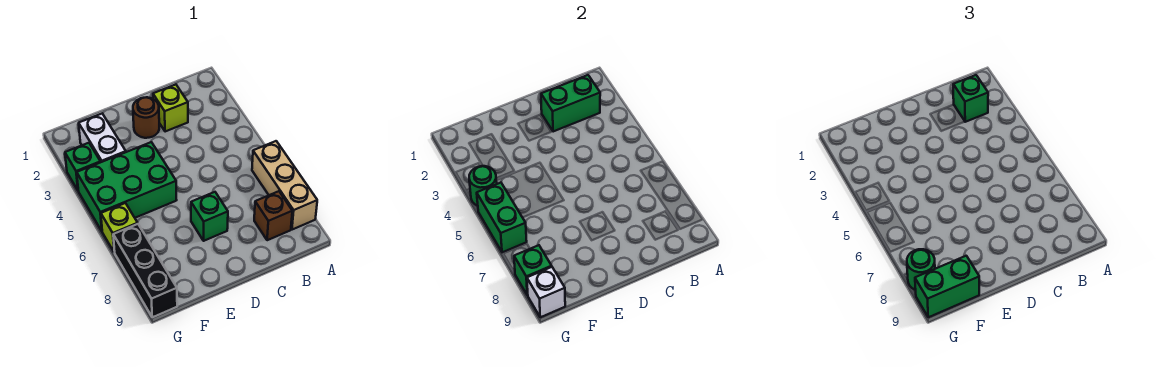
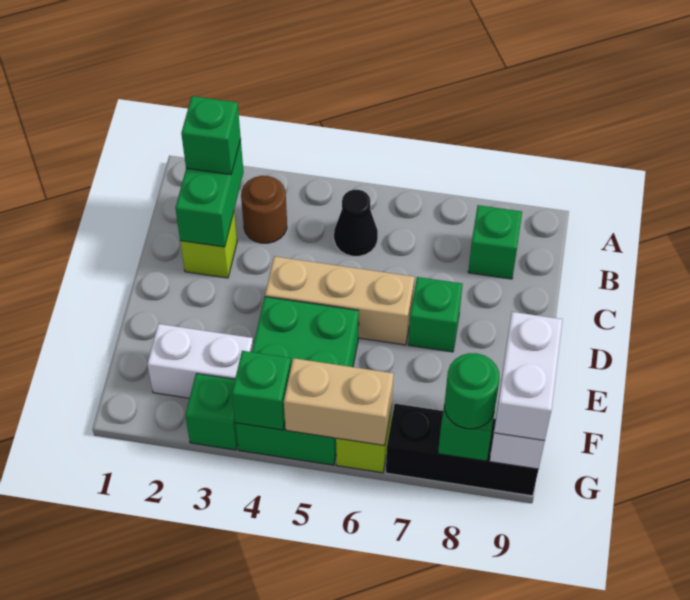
tan brick A6:A8 level 1 -> tan brick D4:D6 level 1
none -> black cone B5 level 1
brown brick B8 level 1 -> green brick B8 level 1
brown round brick D2 level 1 -> brown round brick B3 level 1
green brick F9:G9 level 3 -> white brick F9:G9 level 3
green round brick G4 level 2 -> green brick G4 level 2
green brick G5:G6 level 2 -> tan brick G5:G6 level 2

